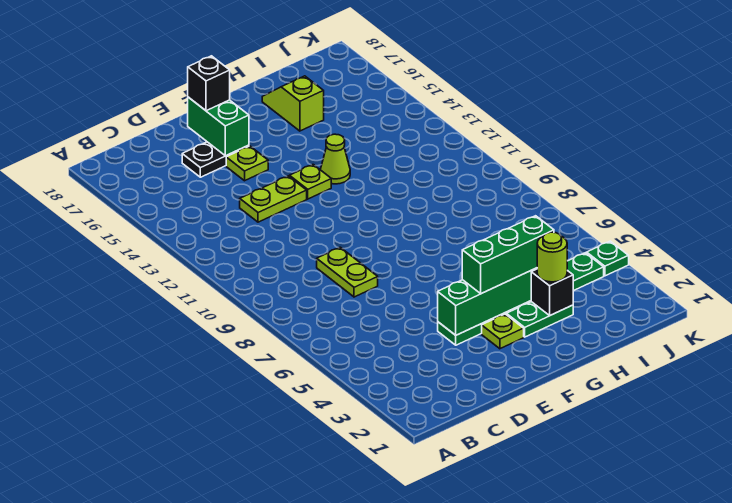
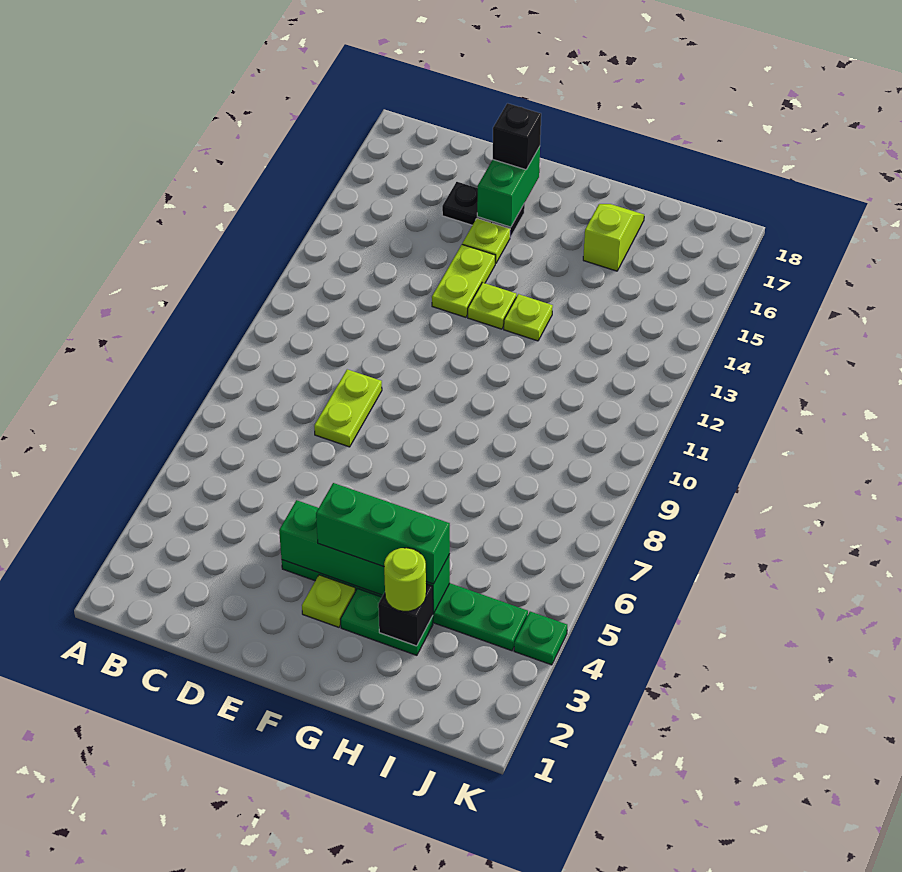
lime plate D13:E13 level 1 -> lime plate E13:E14 level 1
lime cone G13 level 1 -> lime plate G13 level 1

